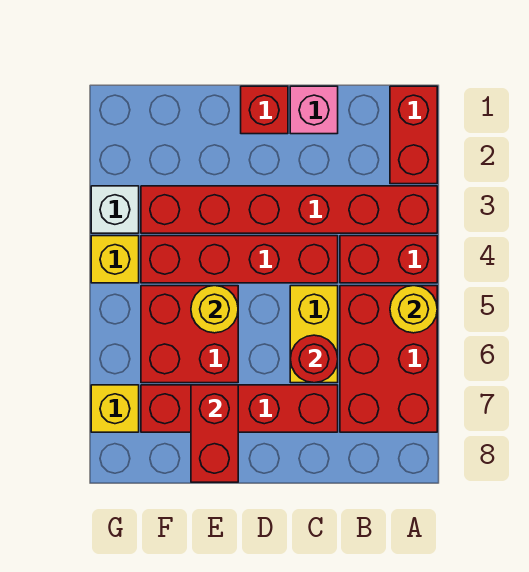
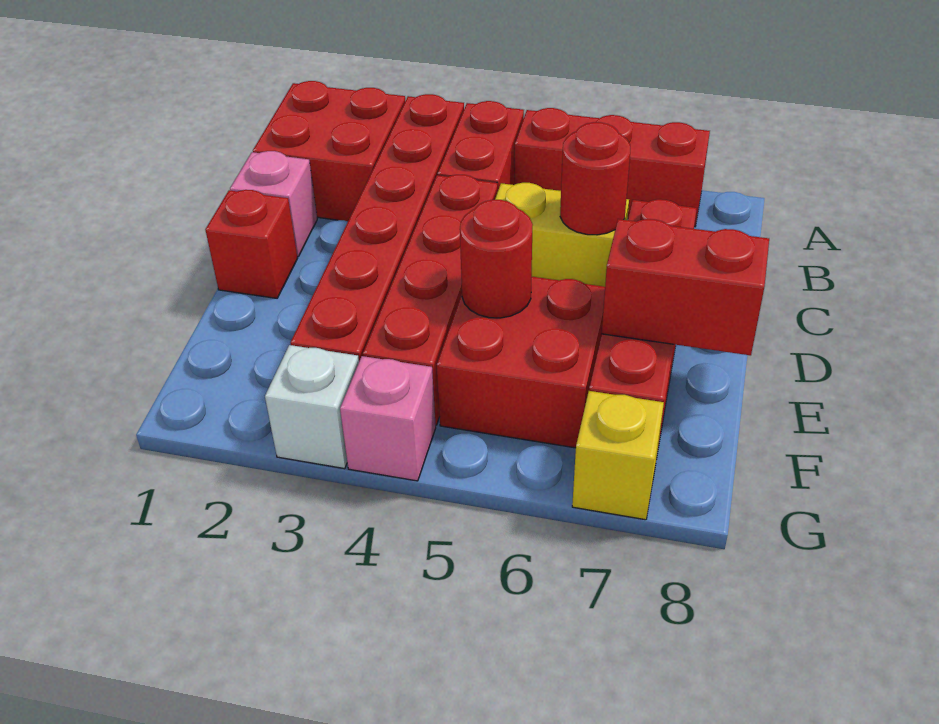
red brick A1:A2 level 1 -> red brick A1:B2 level 1
red brick A5:B7 level 1 -> red brick A5:A7 level 1
yellow round brick A5 level 2 -> none
yellow round brick E5 level 2 -> red round brick E5 level 2
yellow brick G4 level 1 -> pink brick G4 level 1

